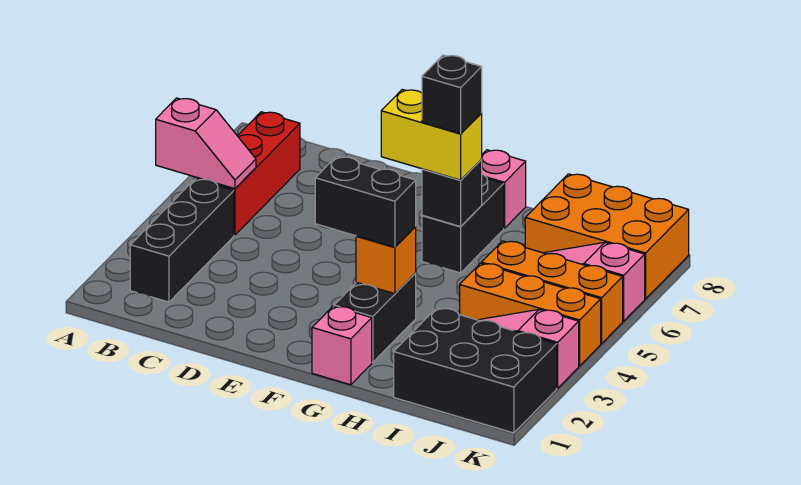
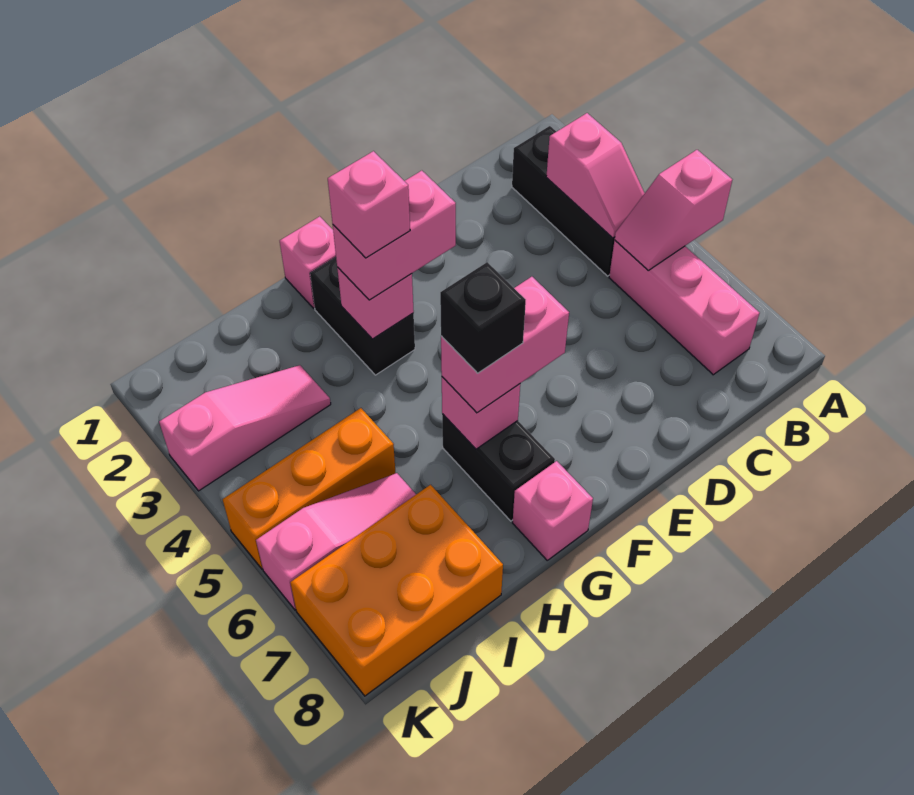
none -> pink slope B3:B4 level 2 top 3
red brick B5:B7 level 1 -> pink brick B5:B7 level 1
black brick F3:G3 level 3 -> pink brick F3:G3 level 3
yellow brick F6:G6 level 3 -> pink brick F6:G6 level 3
orange brick G3 level 2 -> pink brick G3 level 2
none -> pink brick G3 level 4
black brick G6 level 2 -> pink brick G6 level 2
black brick I1:K2 level 1 -> none
orange brick I4:K4 level 1 -> none

